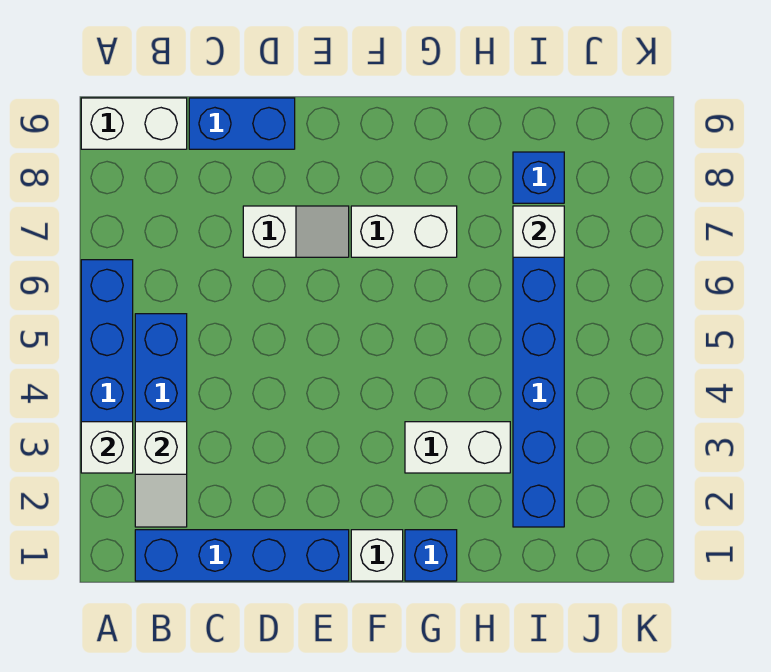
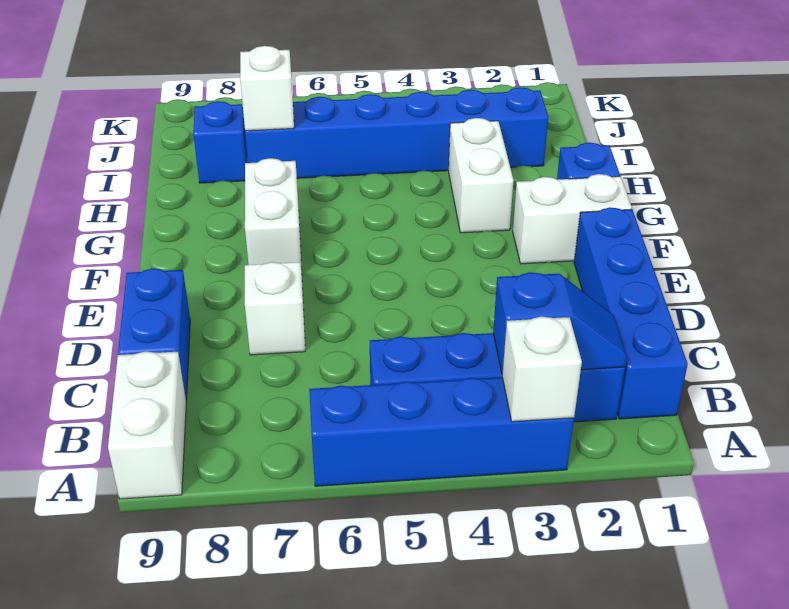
white slope B2:B3 level 2 top 3 -> blue slope B2:B3 level 2 top 3
white brick F1 level 1 -> white brick F1:F2 level 1

